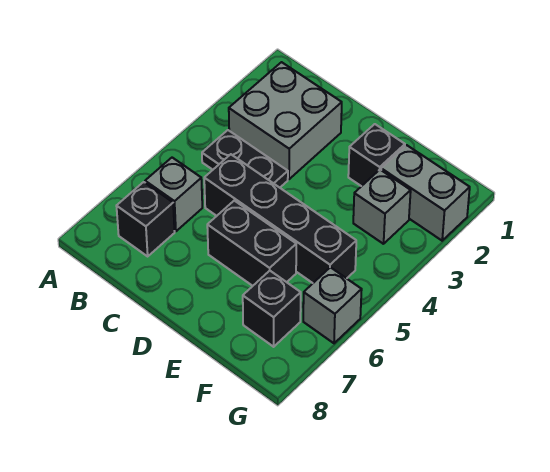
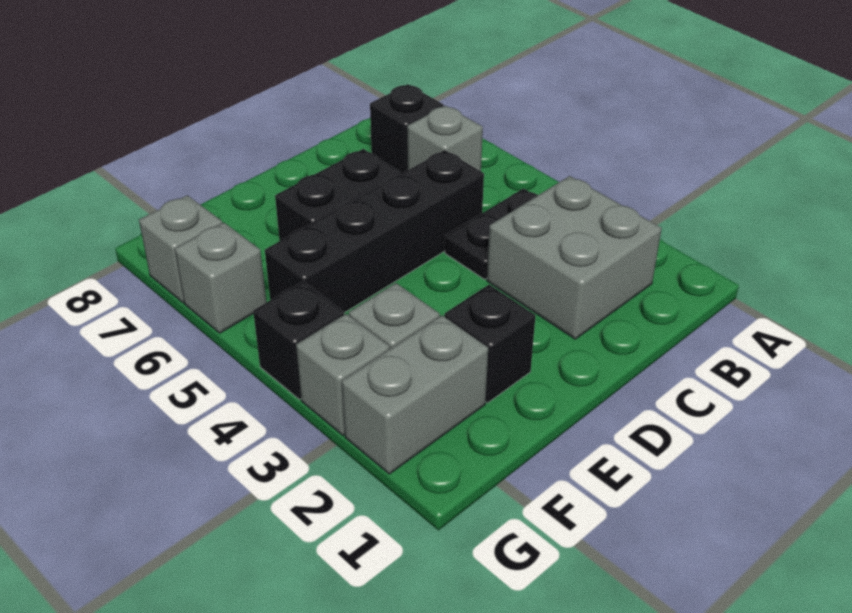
black brick F7 level 1 -> black brick G4 level 1
none -> grey brick G3 level 1
none -> grey brick G7 level 1

